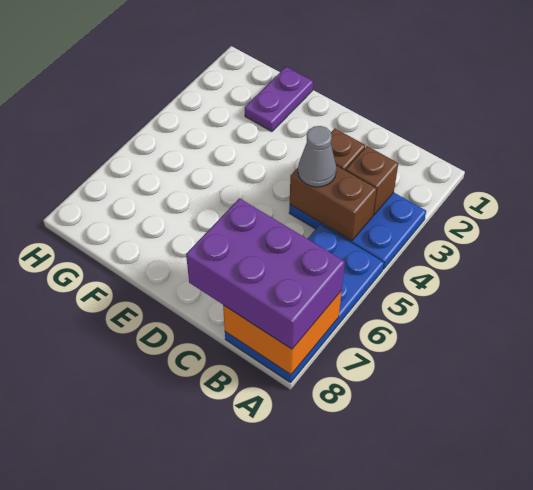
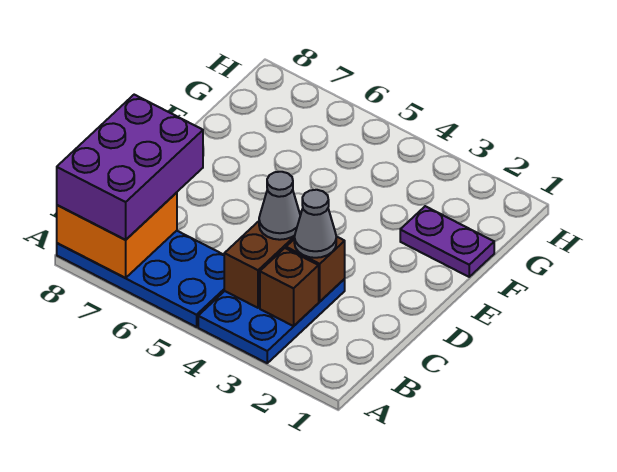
none -> grey cone C3 level 3

